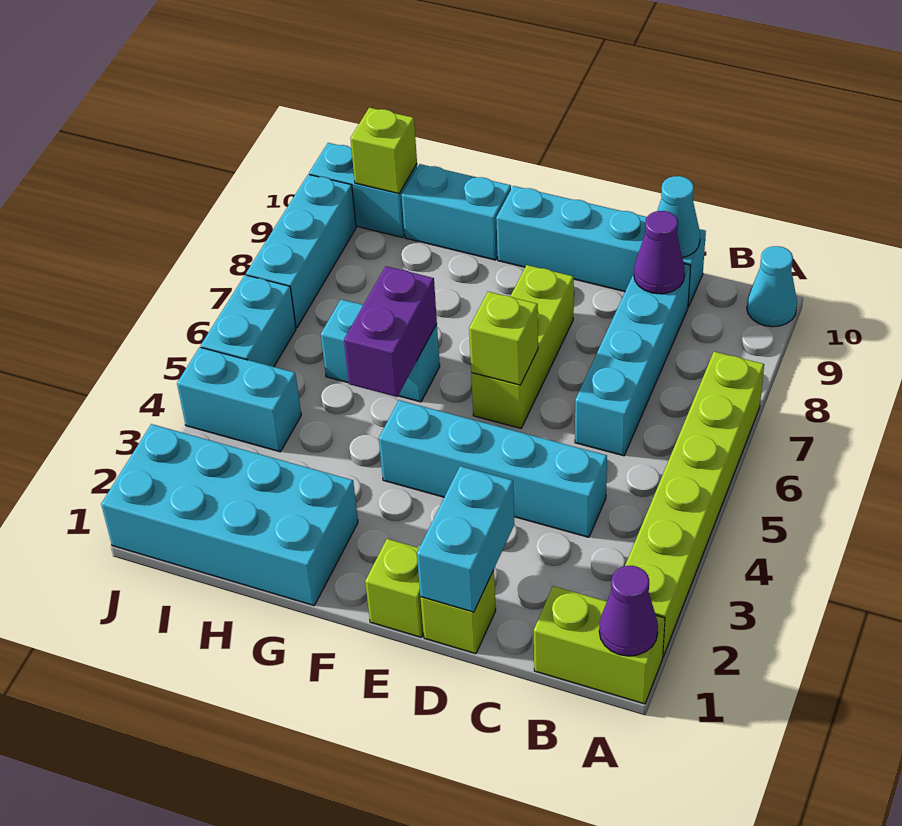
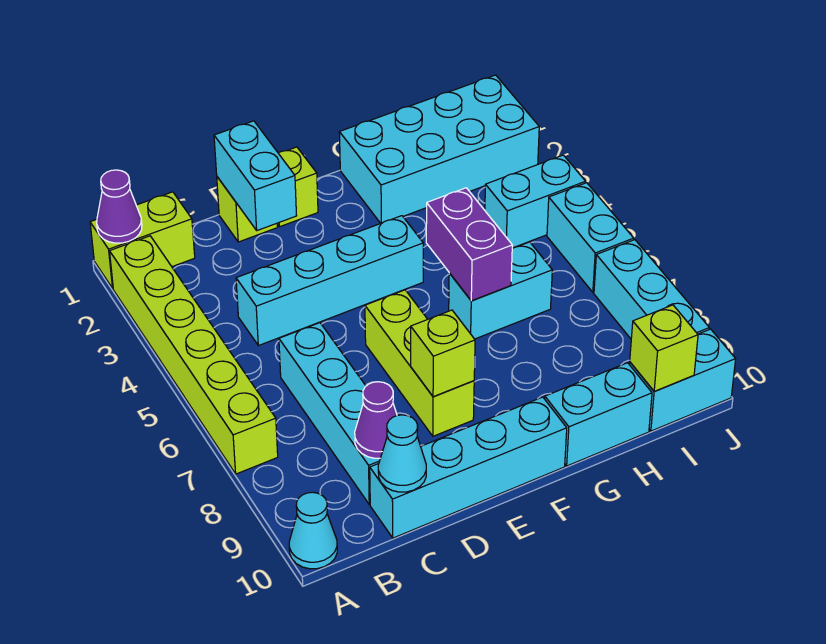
lime brick E6 level 2 -> lime brick E8 level 2

